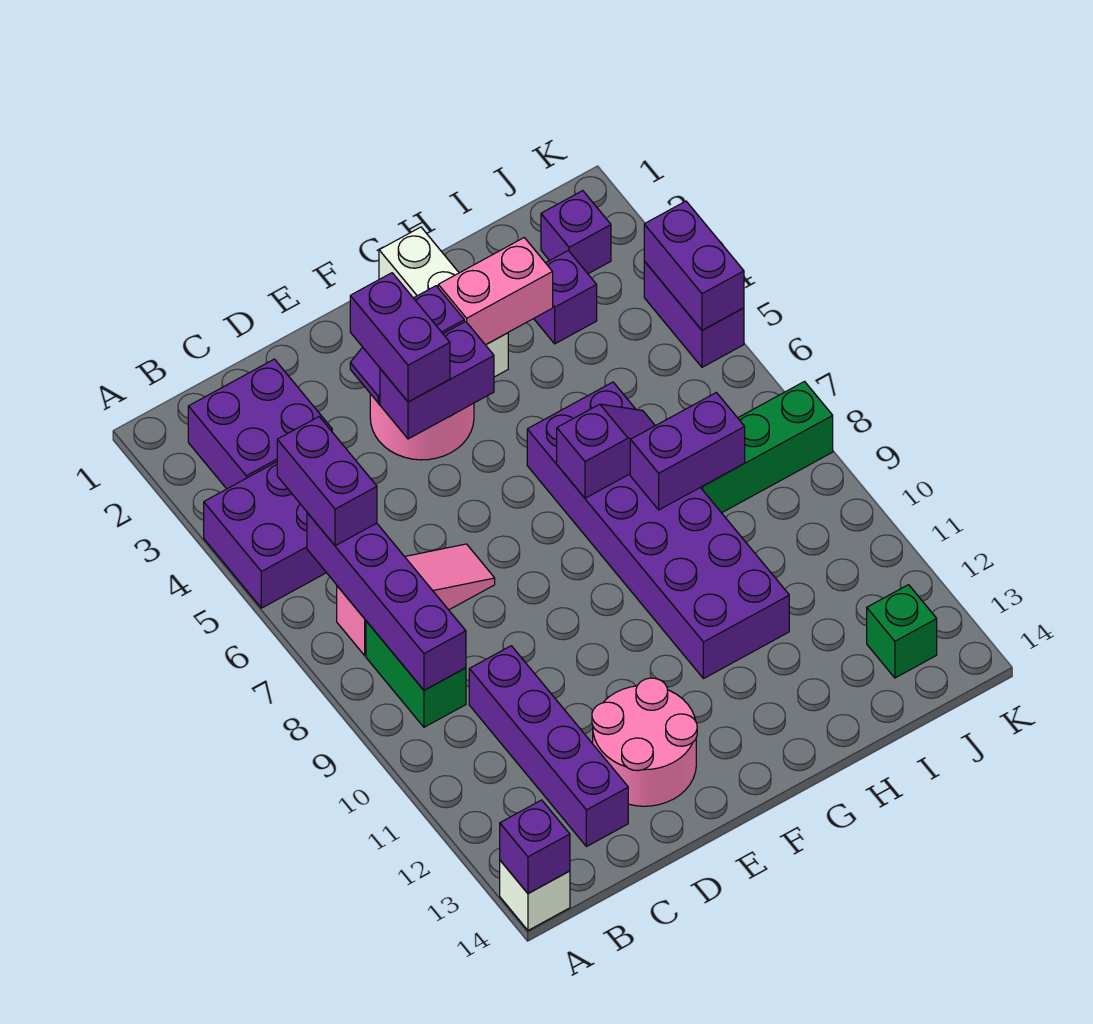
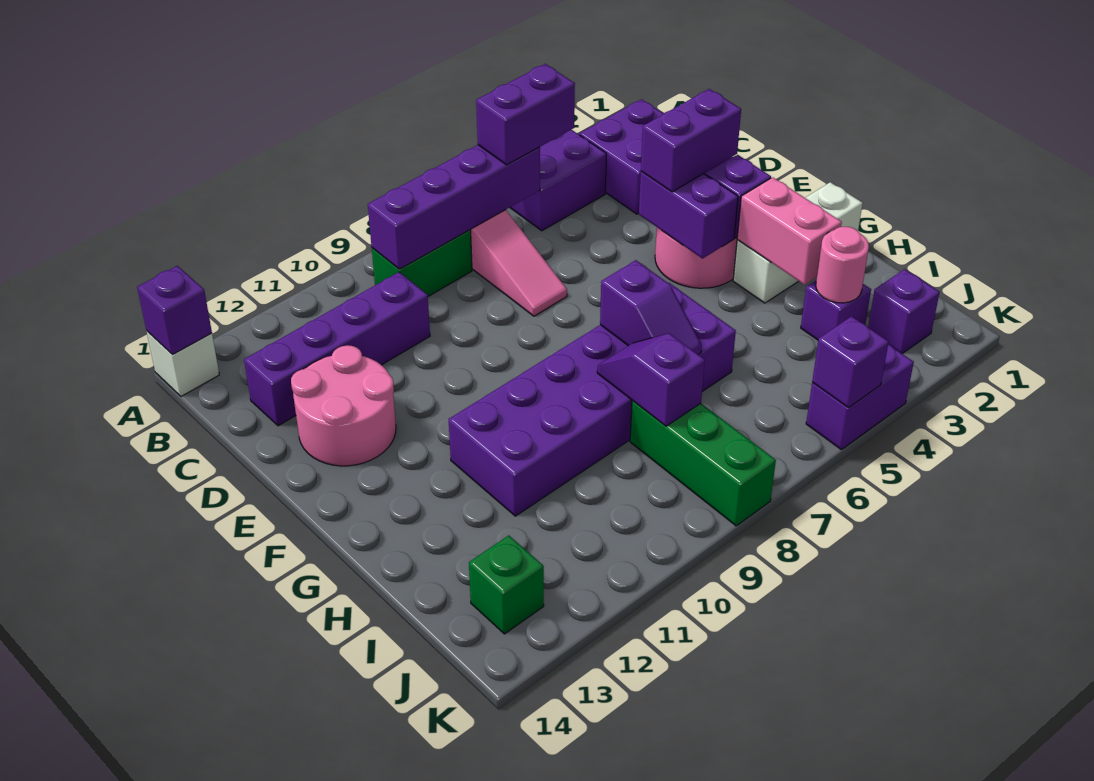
purple brick H8:I8 level 2 -> purple slope H8:I8 level 2 top I
none -> pink round brick I3 level 2
purple brick K4:K5 level 2 -> purple brick K5 level 2

